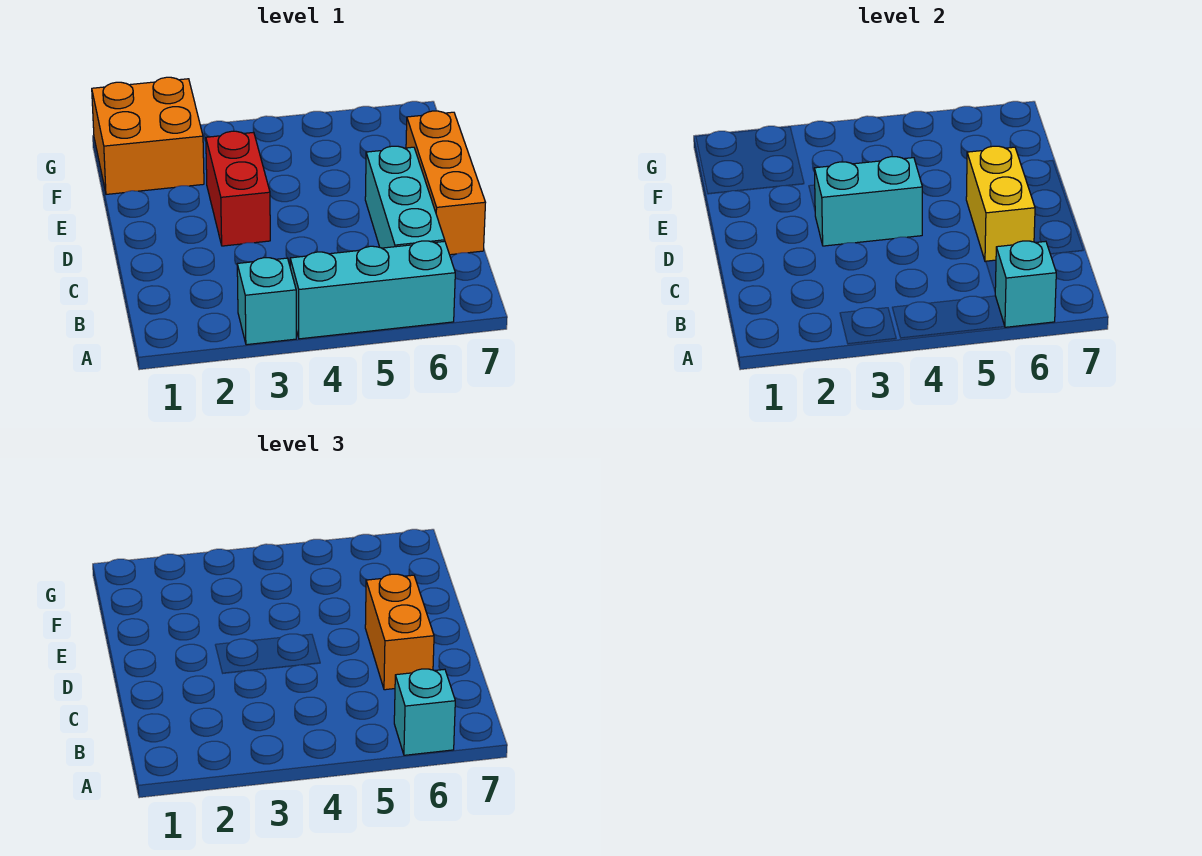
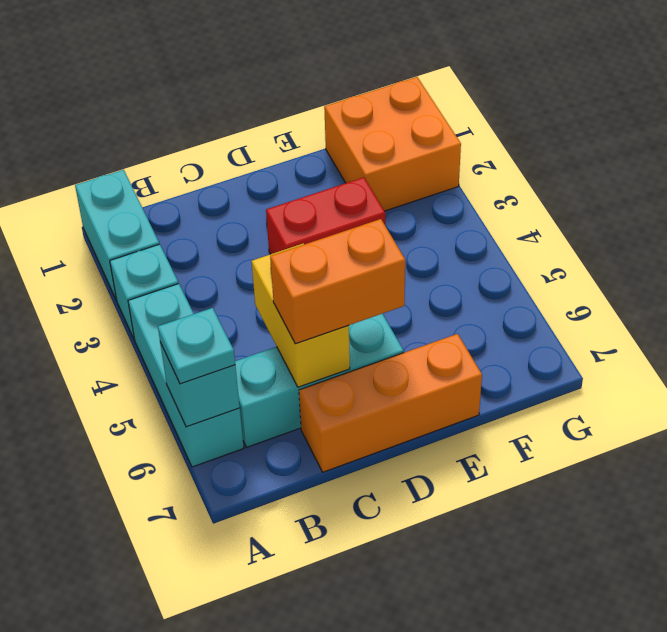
cyan brick A6 level 3 -> cyan plate A6 level 3
yellow brick C6:D6 level 2 -> yellow brick C5:C6 level 2
cyan brick D3:D4 level 2 -> cyan brick A1:A2 level 1

